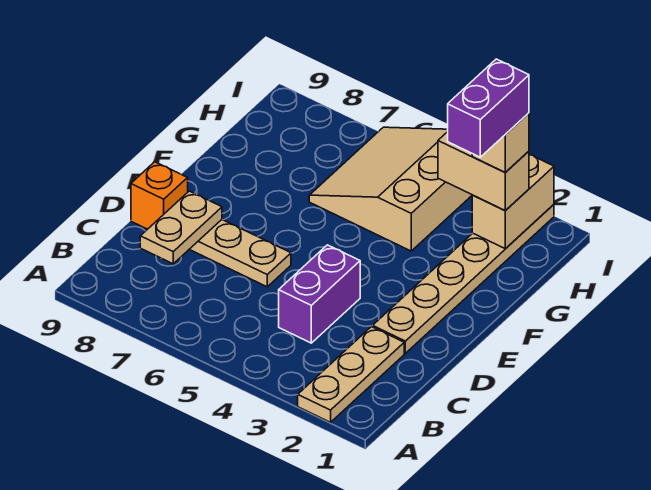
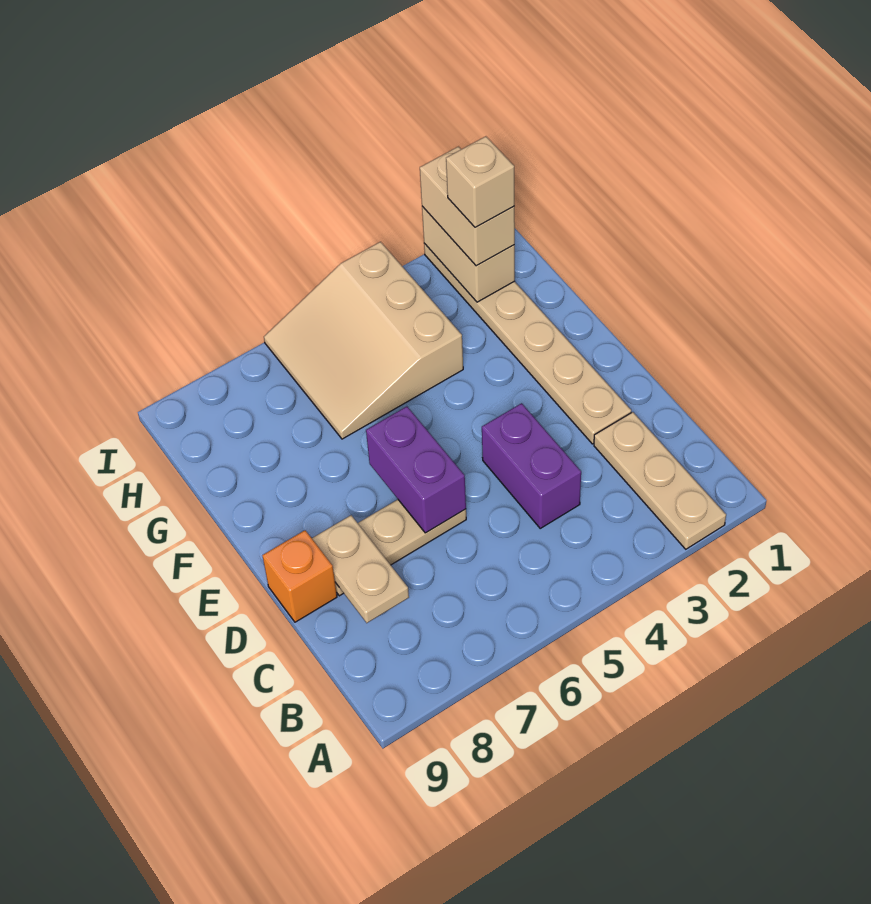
purple brick G2:H2 level 5 -> purple brick D6:E6 level 2
tan brick H2:H3 level 3 -> tan brick H2:I2 level 3

